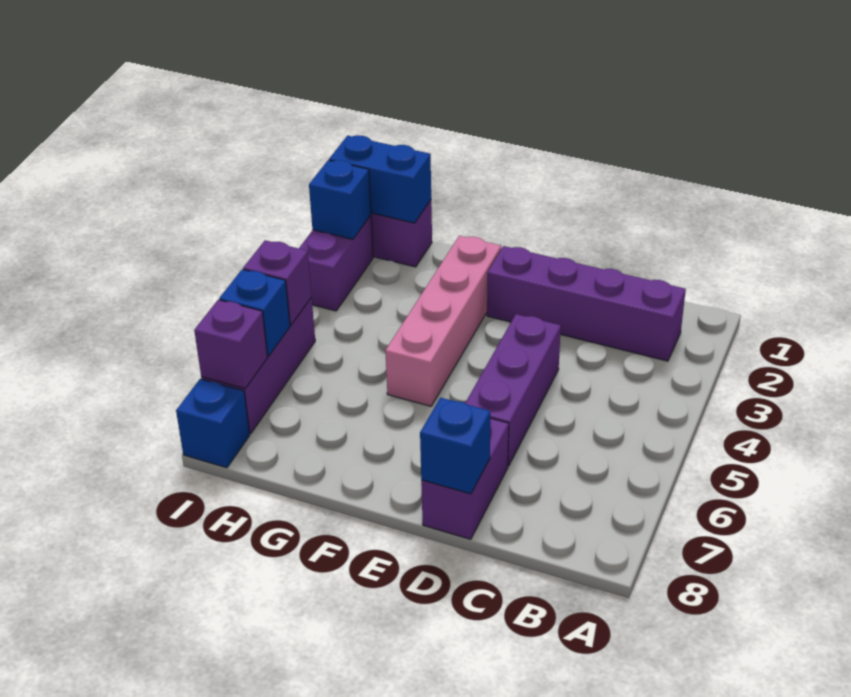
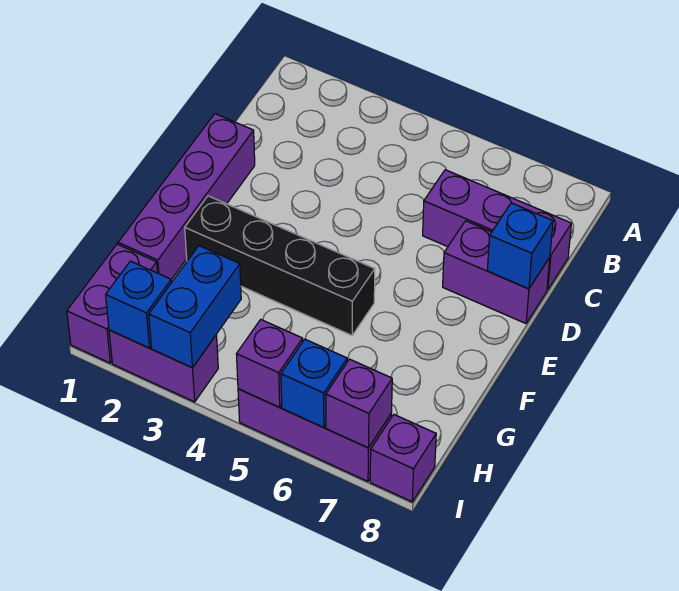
purple brick B2:E2 level 1 -> purple brick D1:G1 level 1
purple brick D4:D6 level 1 -> purple brick C6:C8 level 1
pink brick F2:F5 level 1 -> black brick F2:F5 level 1
blue brick H1:I1 level 2 -> blue brick H3:I3 level 2
blue brick I8 level 1 -> purple brick I8 level 1

